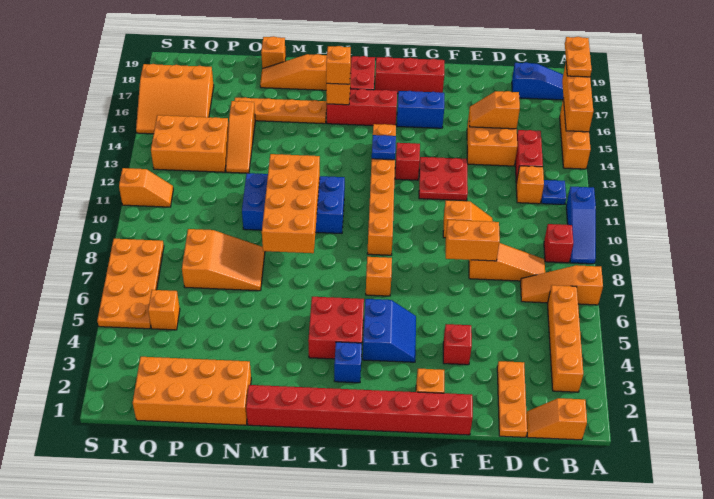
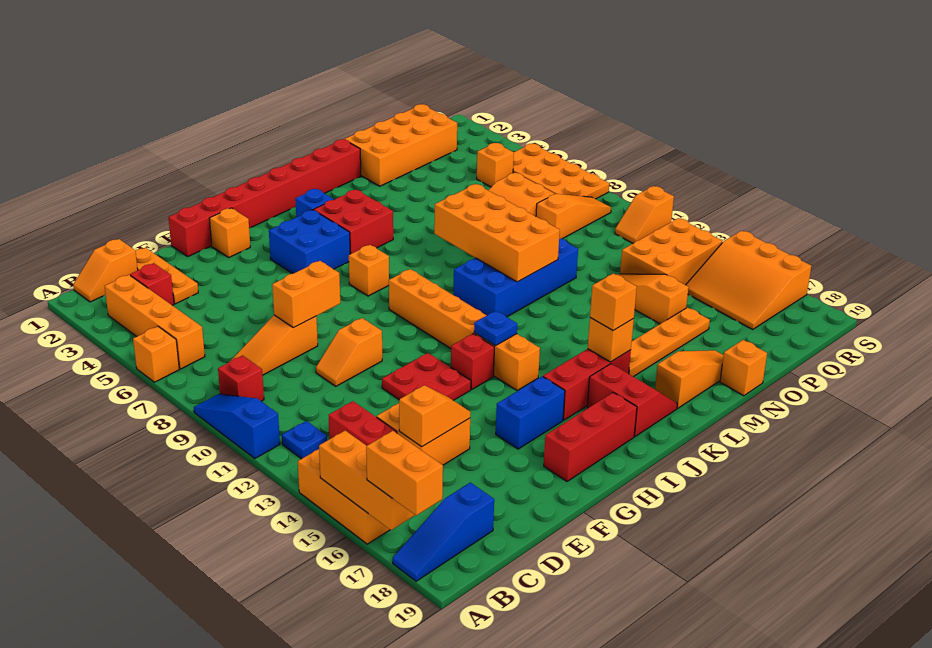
orange slope A7:C7 level 1 top A -> orange slope P9:R9 level 1 top P
orange plate A17:A18 level 3 -> orange brick A17:A18 level 3
orange slope B1:C1 level 1 top B -> orange slope B1:C1 level 1 top C
orange brick C12 level 1 -> orange brick A6 level 1
red brick F4 level 1 -> red brick C3 level 1
blue slope H4:I5 level 1 top I -> blue brick H4:I5 level 1
orange slope Q15:S17 level 1 top 17 -> orange slope Q15:S17 level 1 top S

